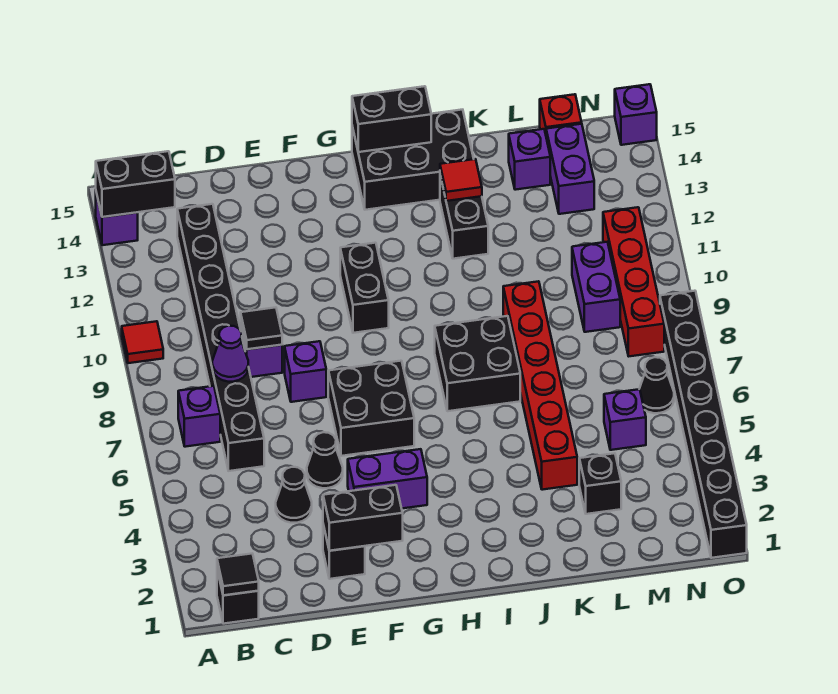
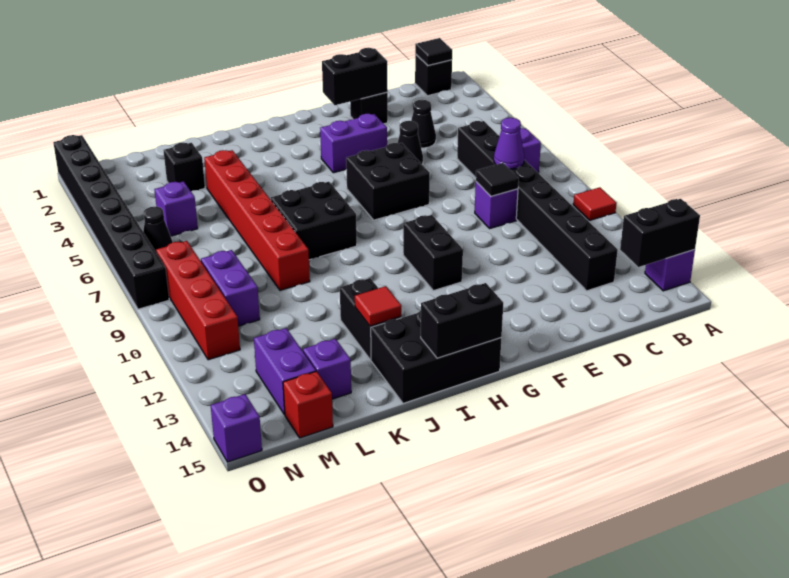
purple brick E8 level 1 -> none

